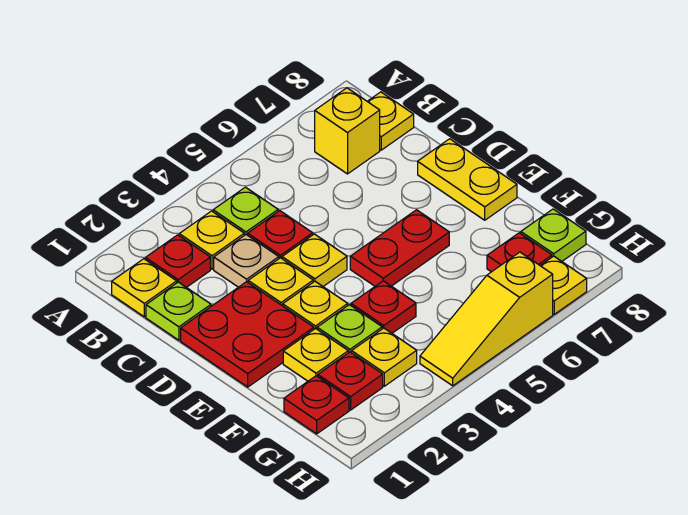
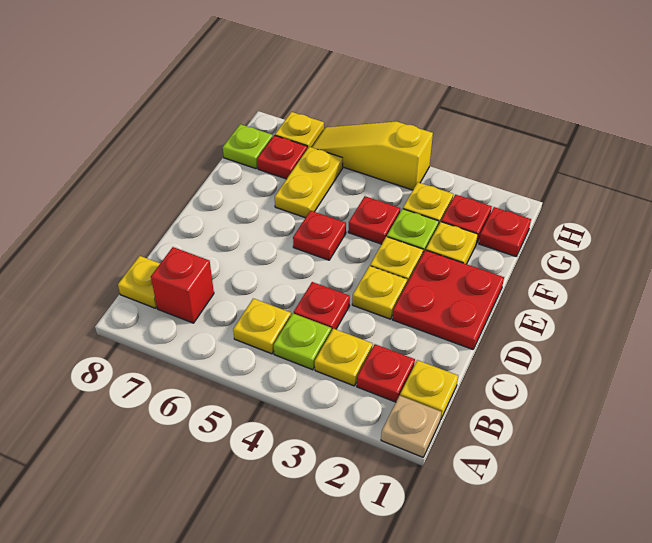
yellow brick B7 level 1 -> red brick B7 level 1
lime plate C1 level 1 -> none
tan plate C3 level 1 -> tan plate A1 level 1
yellow plate D4 level 1 -> yellow plate B5 level 1
yellow plate D8:E8 level 1 -> yellow plate F6:G6 level 1
red plate E5:E6 level 1 -> red plate E5 level 1
yellow slope H4:H6 level 1 top 6 -> yellow slope H4:H6 level 1 top 4

